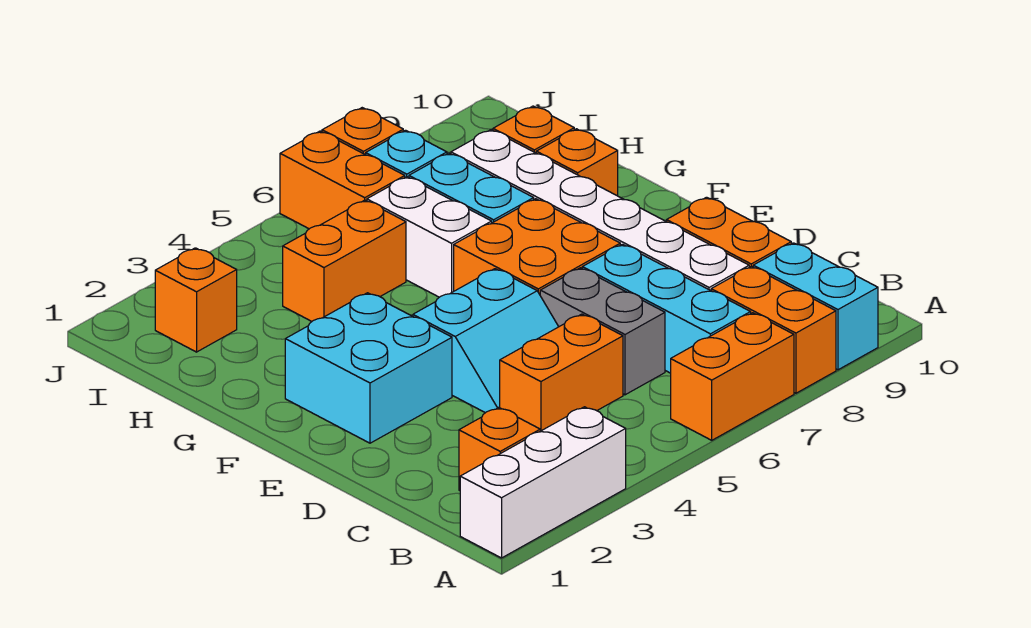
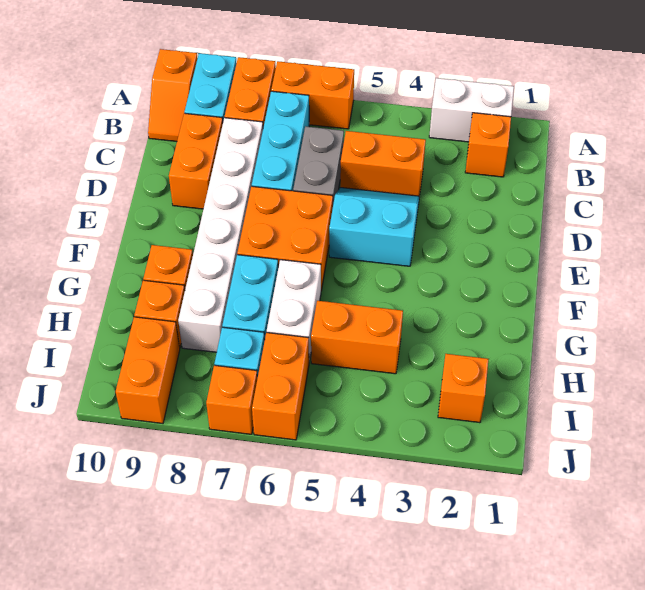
white brick A1:A3 level 1 -> white brick A2:A3 level 1
none -> orange slope A10:B10 level 1 top A
cyan brick E2:F3 level 1 -> none
none -> orange brick I9:J9 level 1

